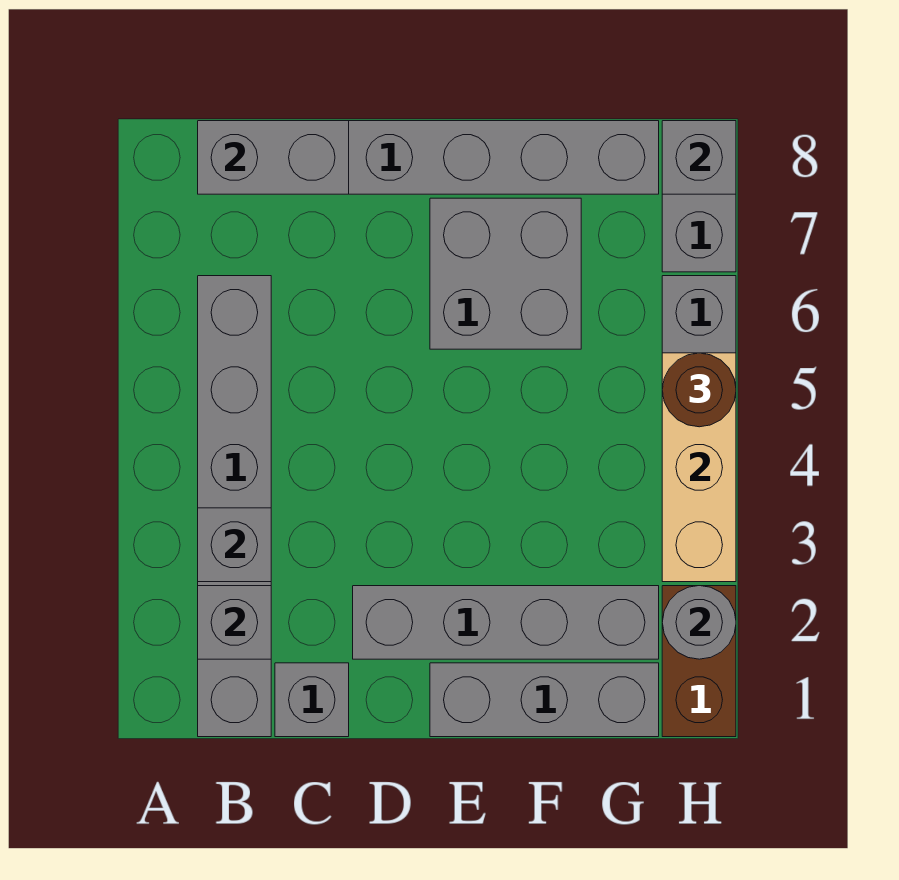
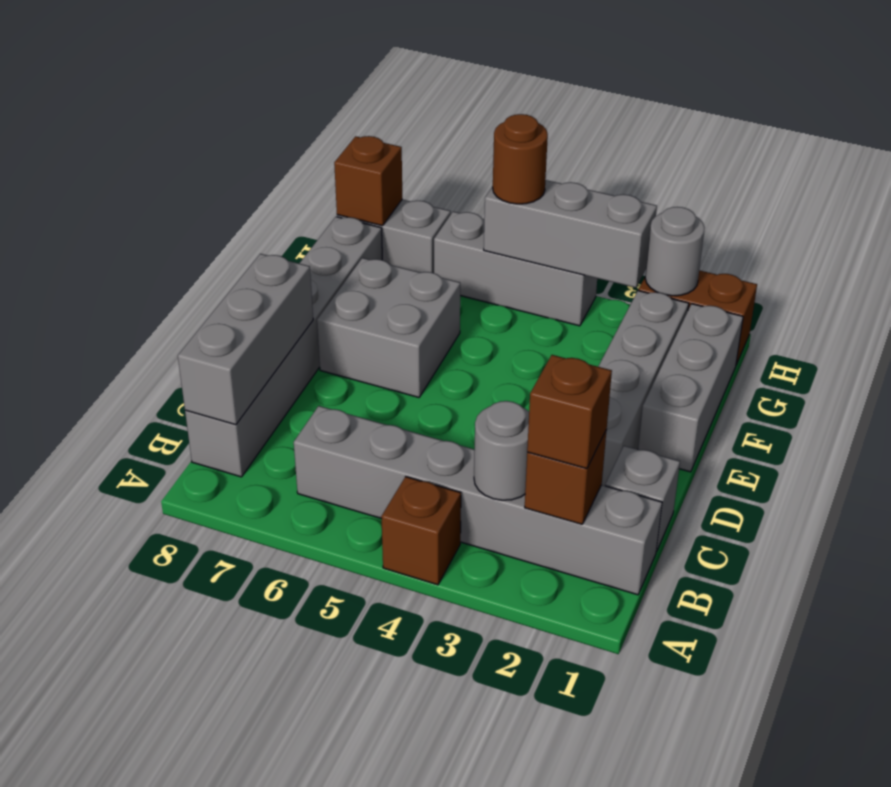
none -> brown brick A4 level 1
grey brick B2 level 2 -> brown brick B2 level 2
none -> brown brick B2 level 3
grey brick B3 level 2 -> grey round brick B3 level 2
grey brick B8:C8 level 2 -> grey brick B8:D8 level 2
tan brick H3:H5 level 2 -> grey brick H3:H5 level 2
grey brick H8 level 2 -> brown brick H8 level 2

